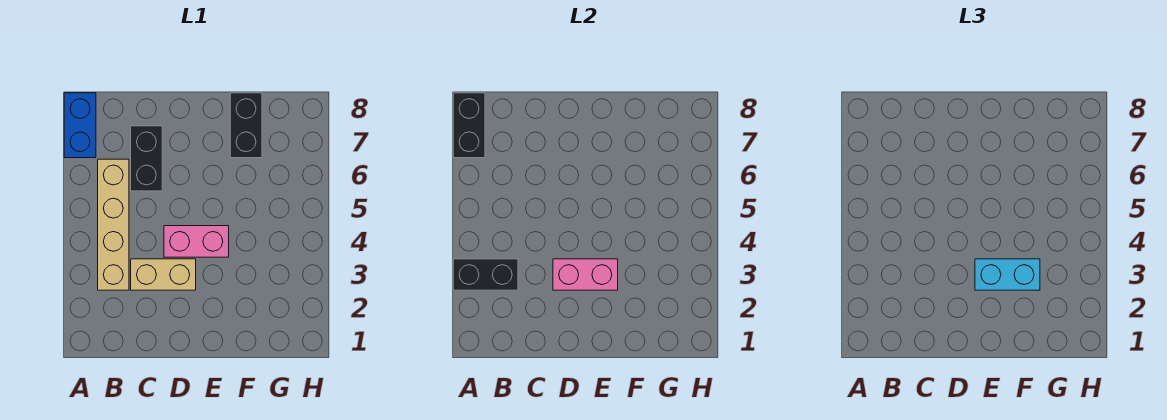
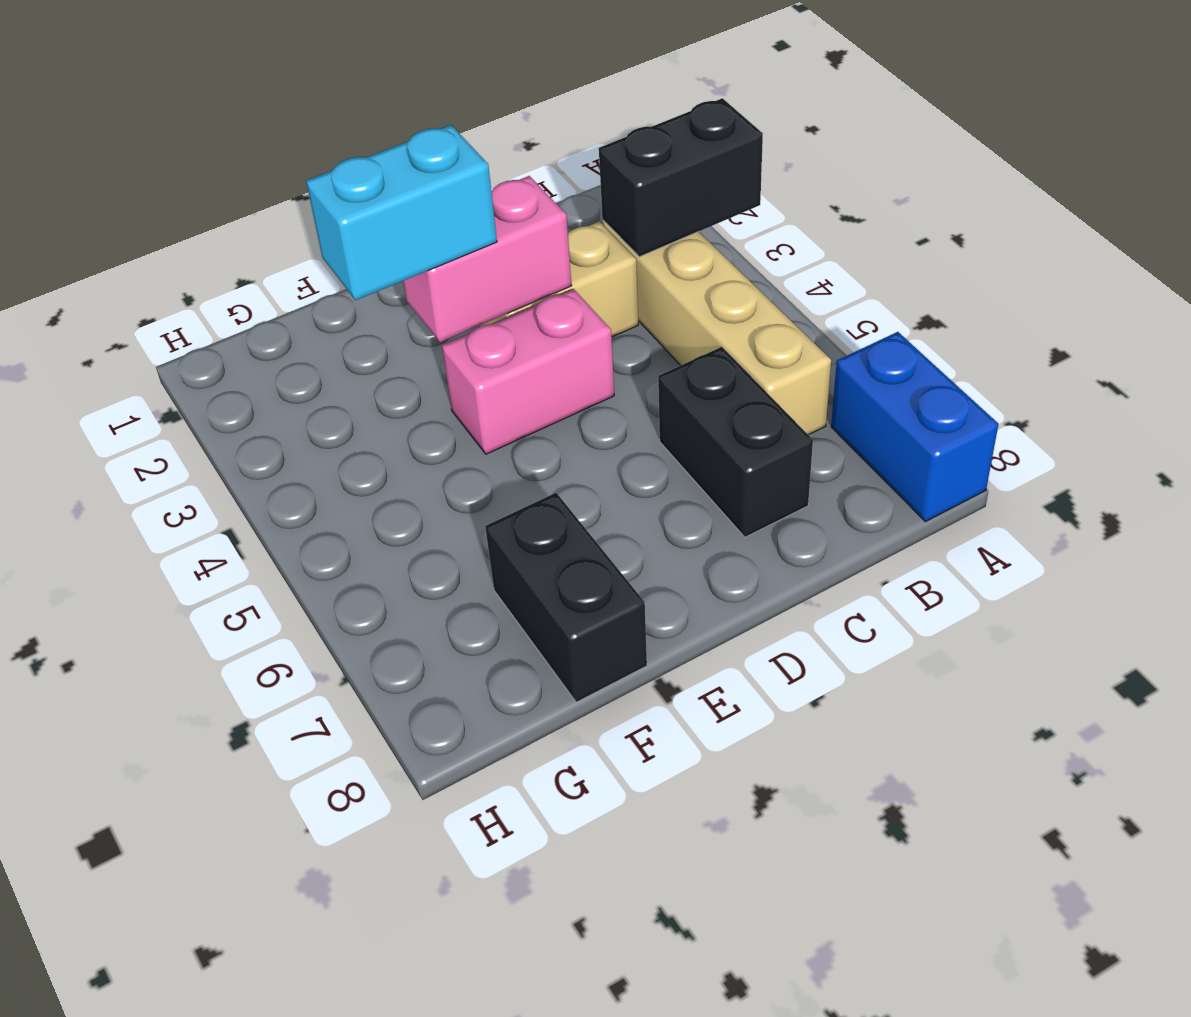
black brick A7:A8 level 2 -> none

